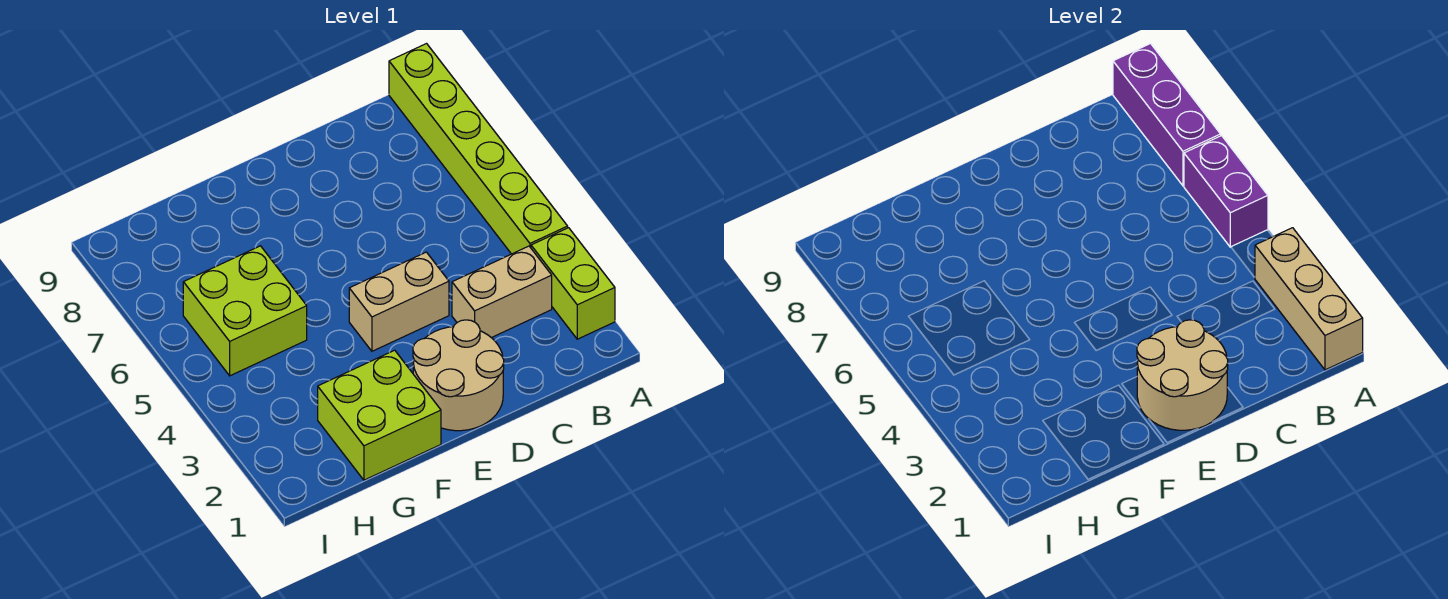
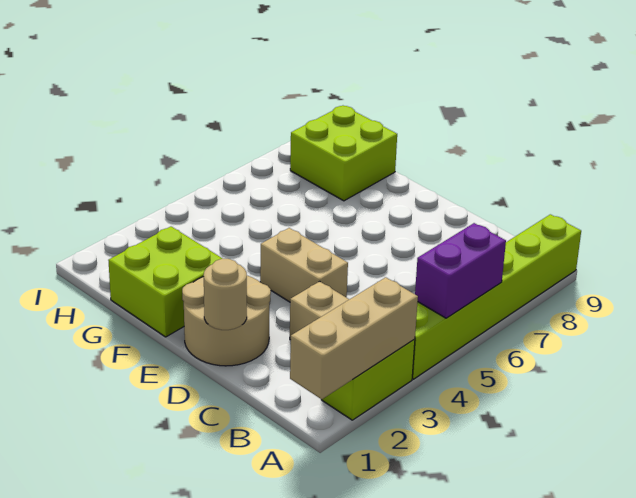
purple brick A7:A9 level 2 -> none
tan round brick D1:E2 level 2 -> tan round brick D1 level 2
lime brick G5:H6 level 1 -> lime brick G8:H9 level 1

